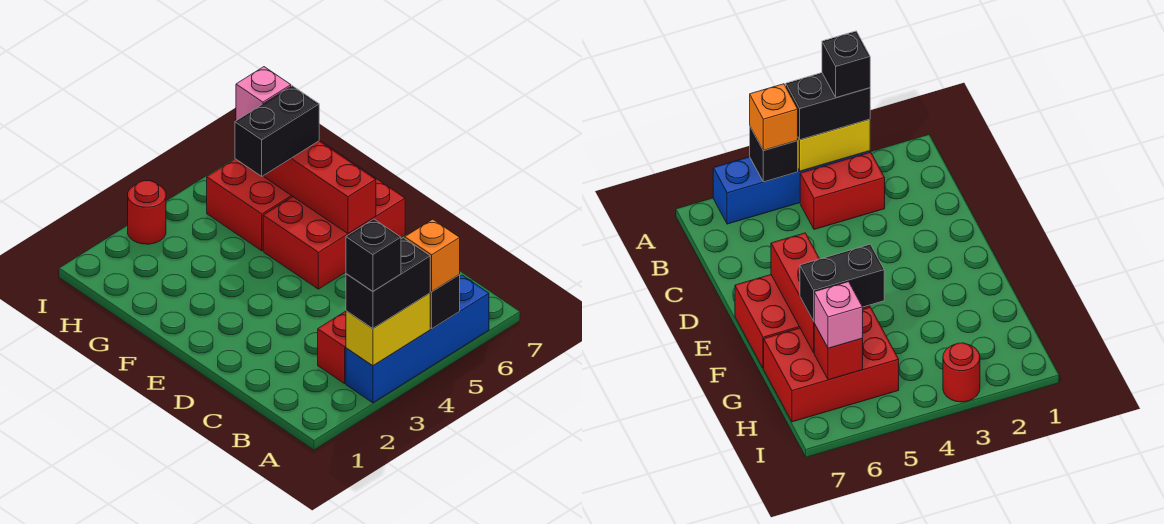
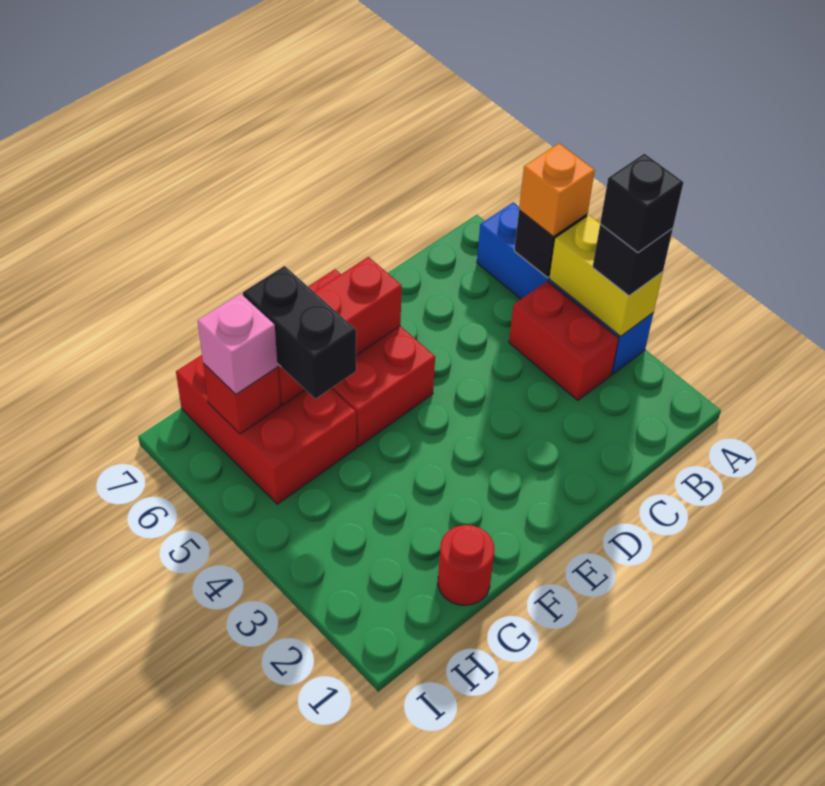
black brick A3:A4 level 3 -> black brick A3 level 3
red round brick I3 level 1 -> red round brick G1 level 1

